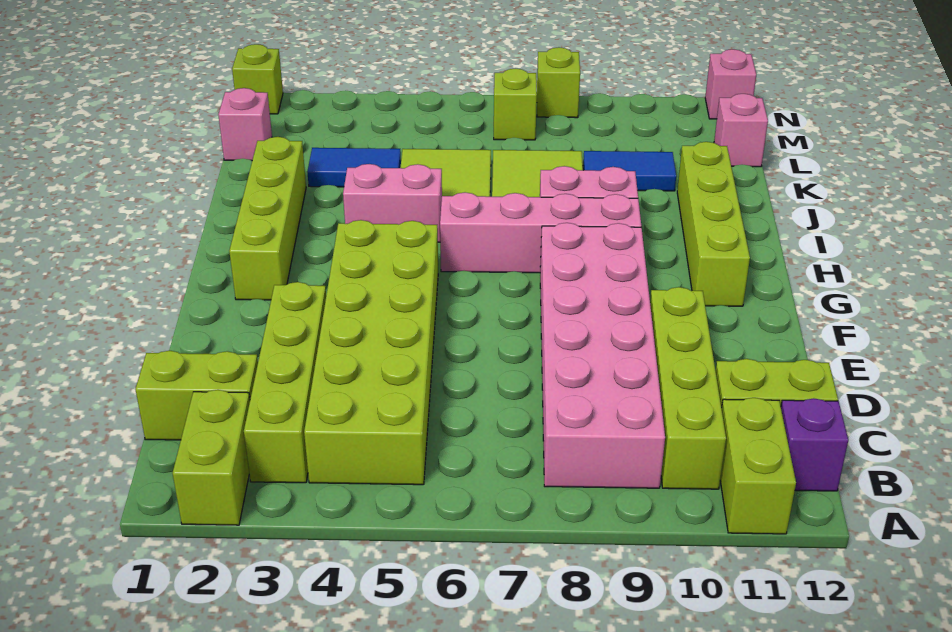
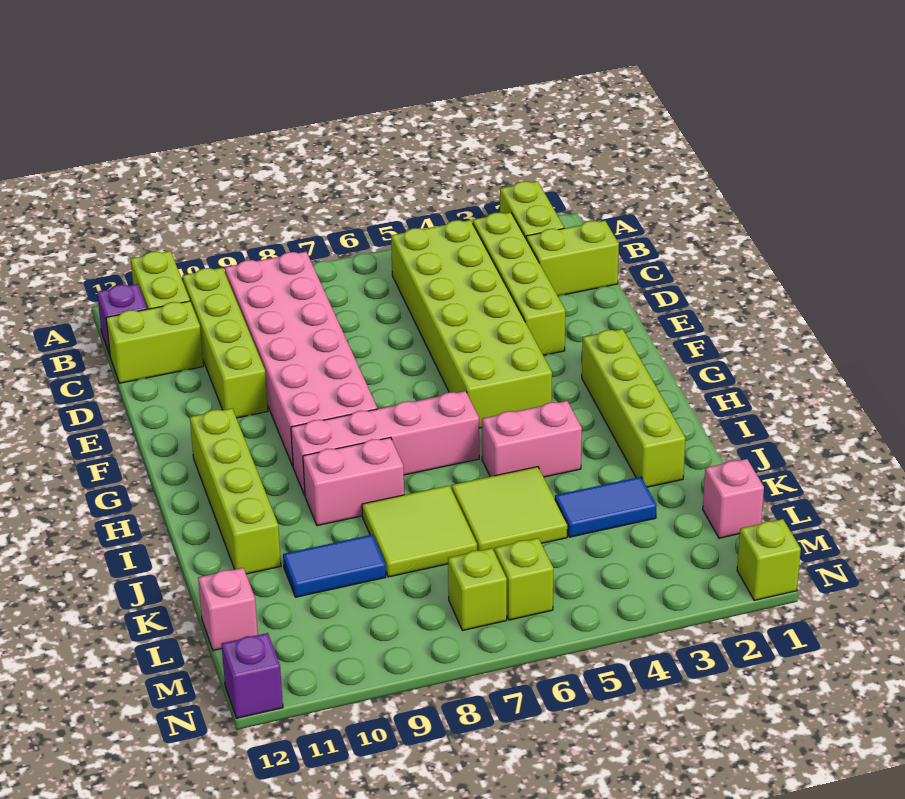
lime brick N8 level 1 -> lime brick M6 level 1
pink brick N12 level 1 -> purple brick N12 level 1

